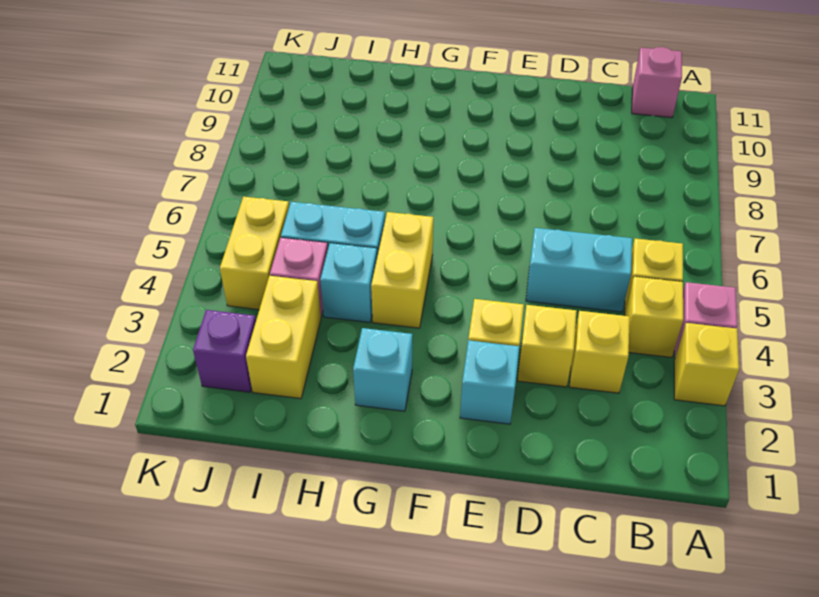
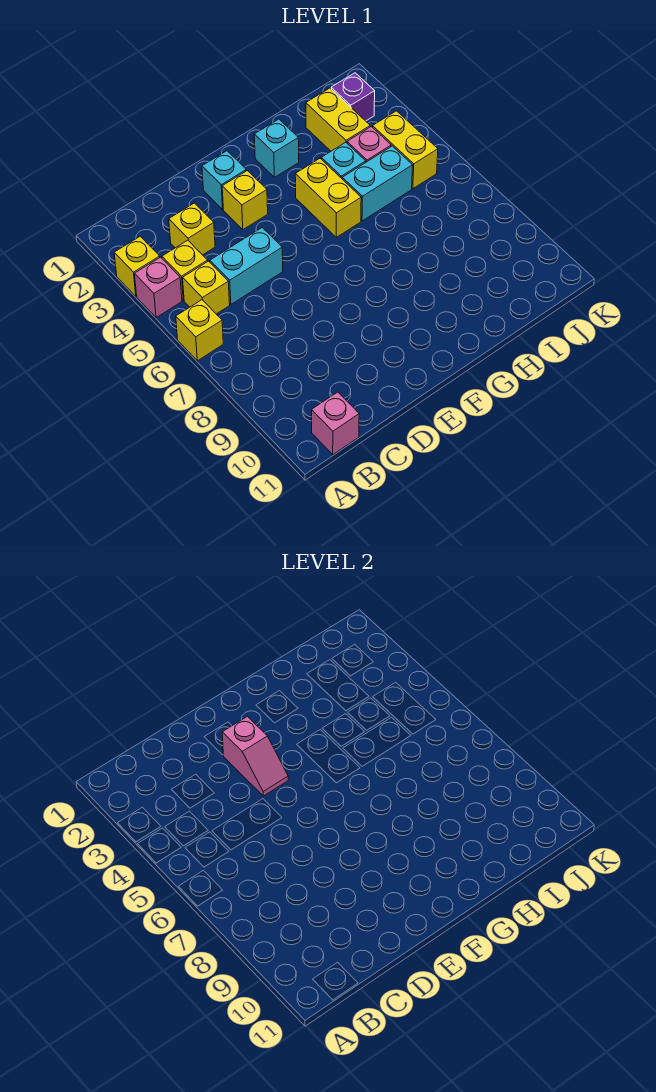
yellow brick D3 level 1 -> yellow brick A6 level 1
none -> pink slope E3:E4 level 2 top 3

